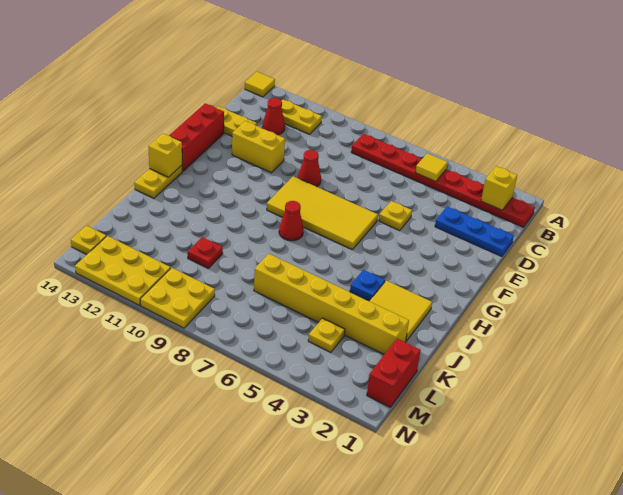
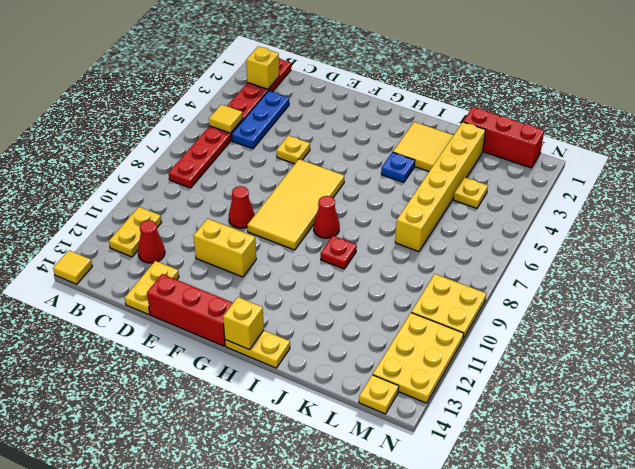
blue plate D1:D3 level 1 -> blue plate C3:C5 level 1
yellow brick E11:E12 level 1 -> yellow brick E11:F11 level 1
red plate K10 level 1 -> red plate I9 level 1
red brick L1:M1 level 1 -> red brick K1:M1 level 1

